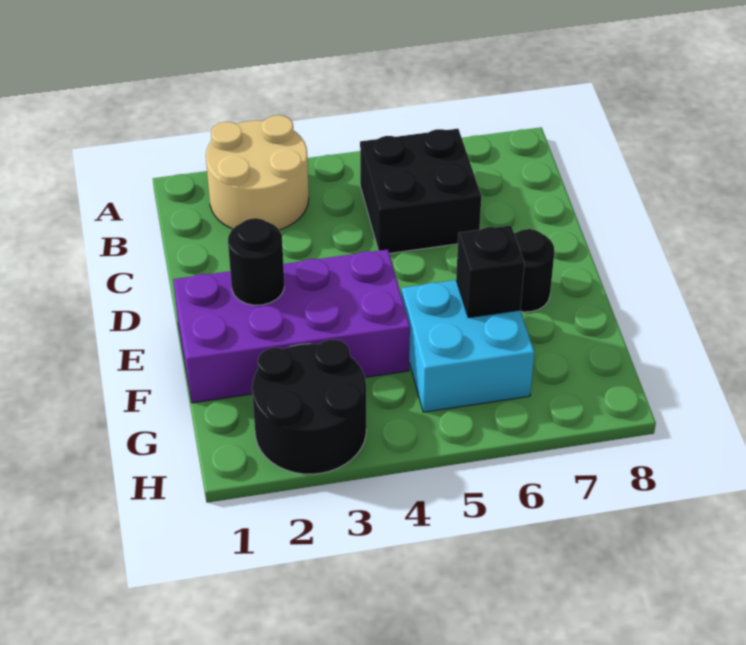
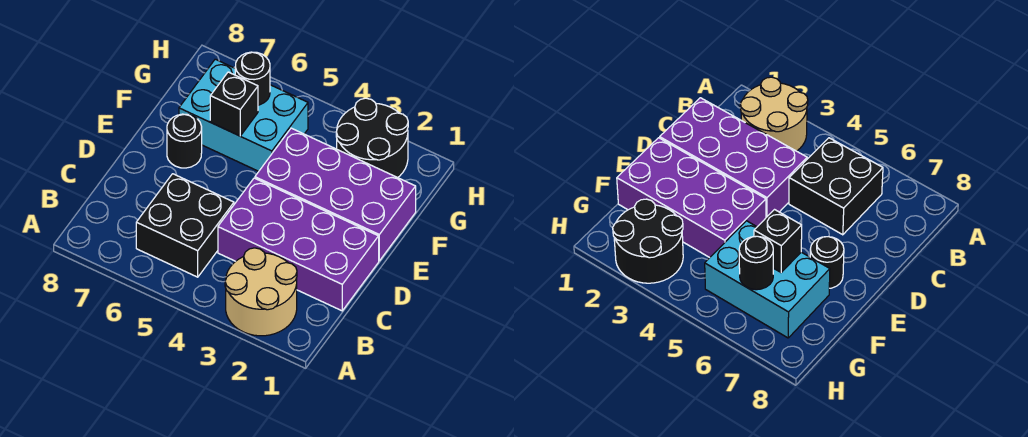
none -> purple brick C1:D4 level 1
black round brick E2 level 2 -> black round brick G6 level 2
cyan brick F5:G6 level 1 -> cyan brick F5:G7 level 1

